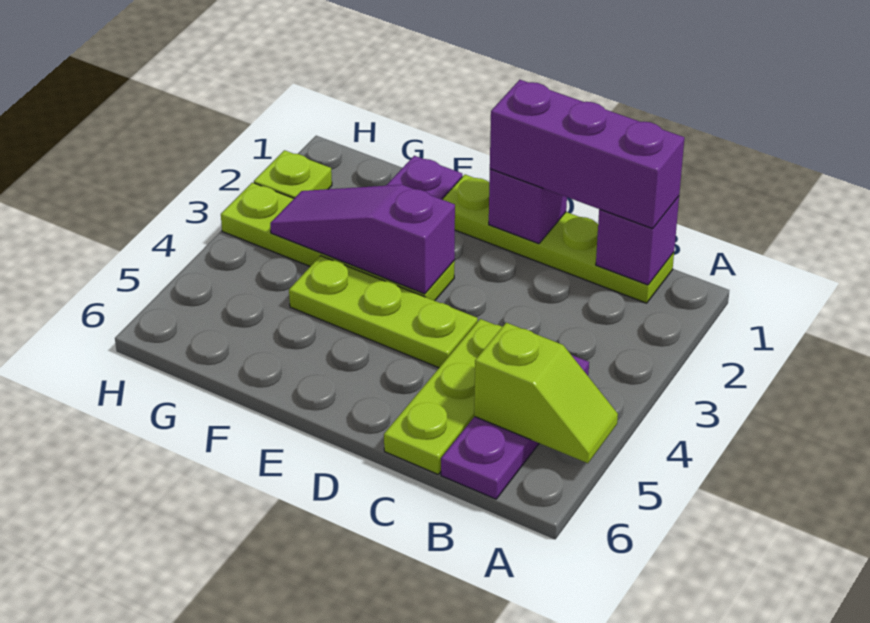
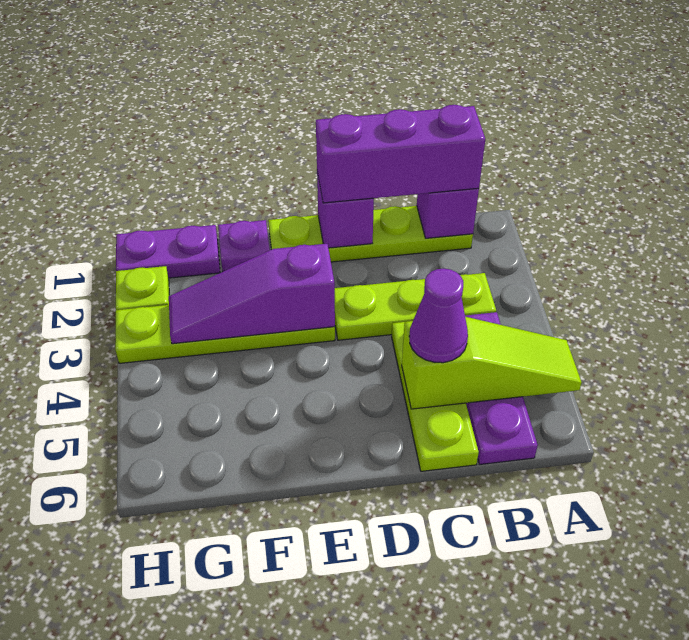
lime slope A5:B5 level 2 top B -> lime slope A5:C5 level 2 top C
none -> purple cone C5 level 3
lime plate D4:F4 level 1 -> lime plate B3:D3 level 1
none -> purple plate G1:H1 level 1

